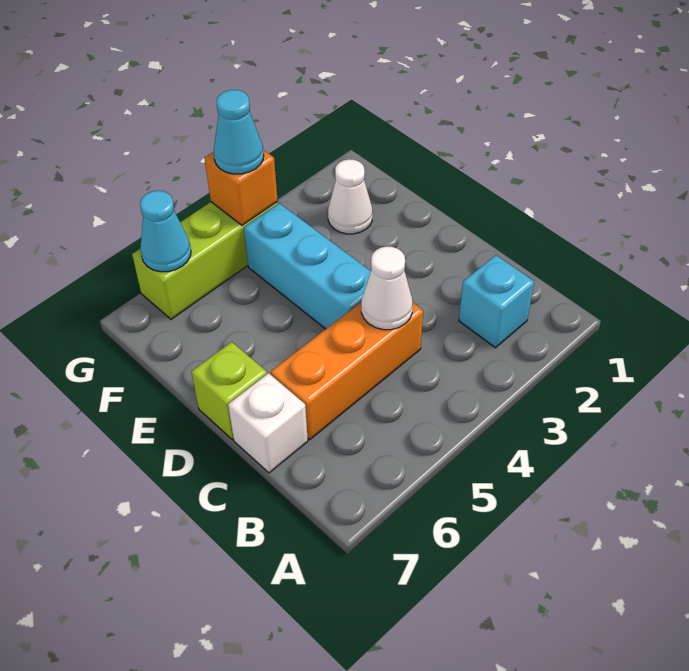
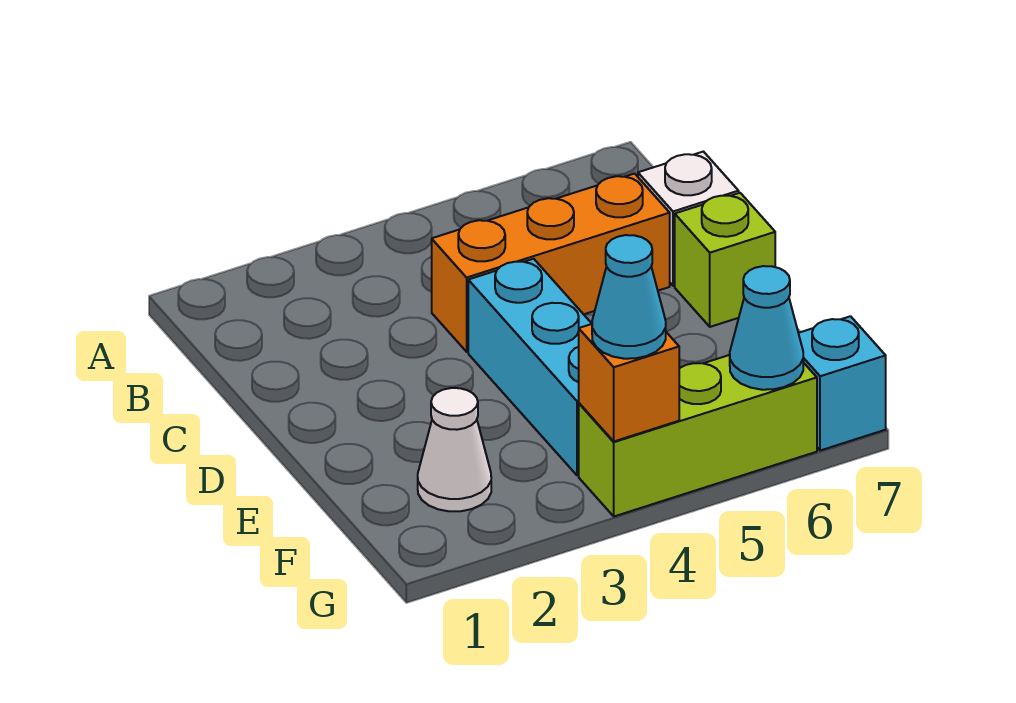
cyan brick B2 level 1 -> cyan brick G7 level 1
white cone C4 level 2 -> none

